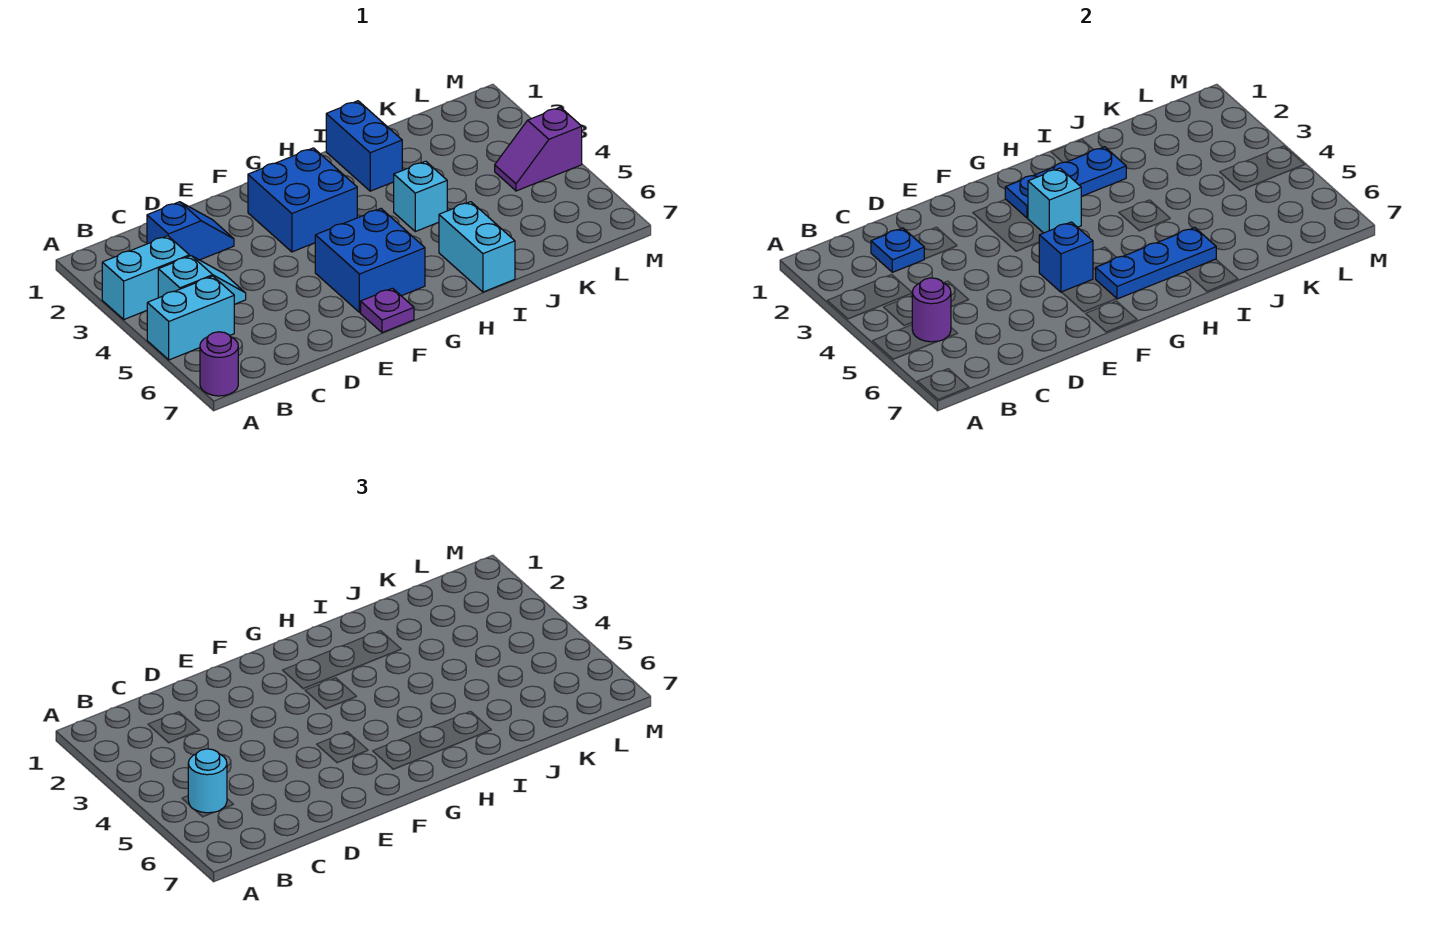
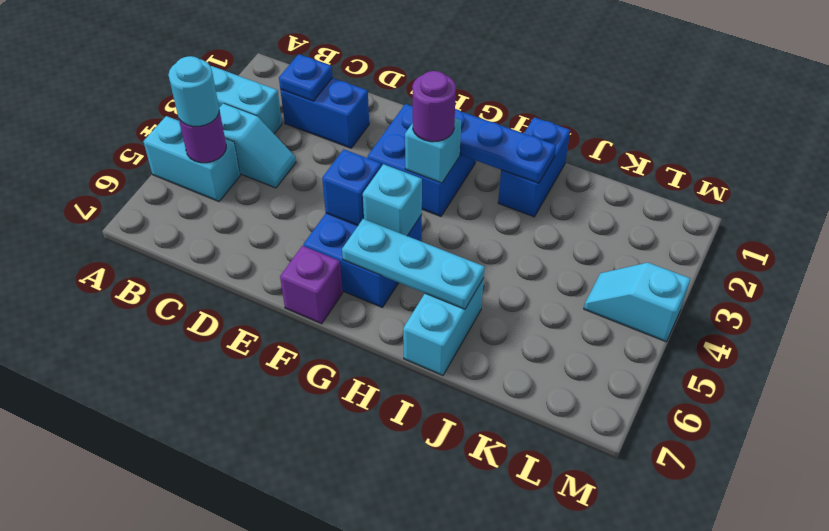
purple round brick A7 level 1 -> purple round brick G3 level 3
blue slope C2:D2 level 1 top C -> blue brick C2:D2 level 1
purple plate F7 level 1 -> purple brick F7 level 1
blue plate G6:I6 level 2 -> cyan plate G6:I6 level 2
cyan brick I4 level 1 -> cyan brick G5 level 2
purple slope L4:M4 level 1 top M -> cyan slope L4:M4 level 1 top M

